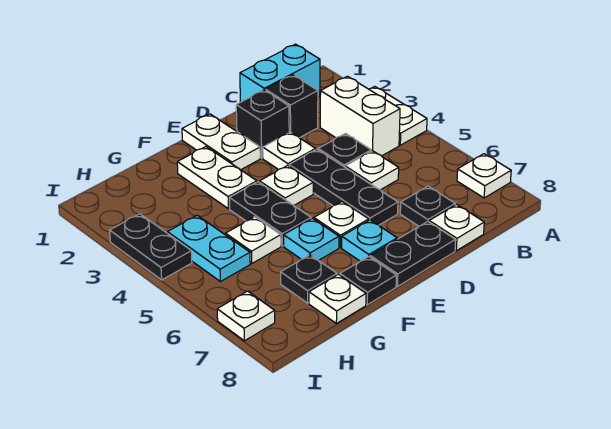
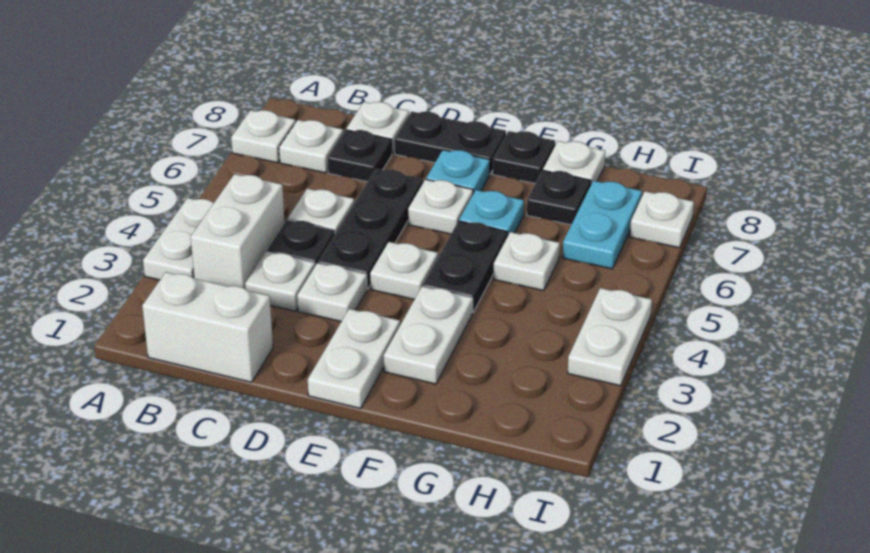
cyan brick B1:C1 level 1 -> white brick B1:C1 level 1
none -> white plate B7 level 1
black brick C2 level 1 -> none
none -> white plate C3 level 1
black brick D2 level 1 -> none
cyan plate H4:H5 level 1 -> cyan plate H6:H7 level 1
black plate I3:I4 level 1 -> white plate I3:I4 level 1

